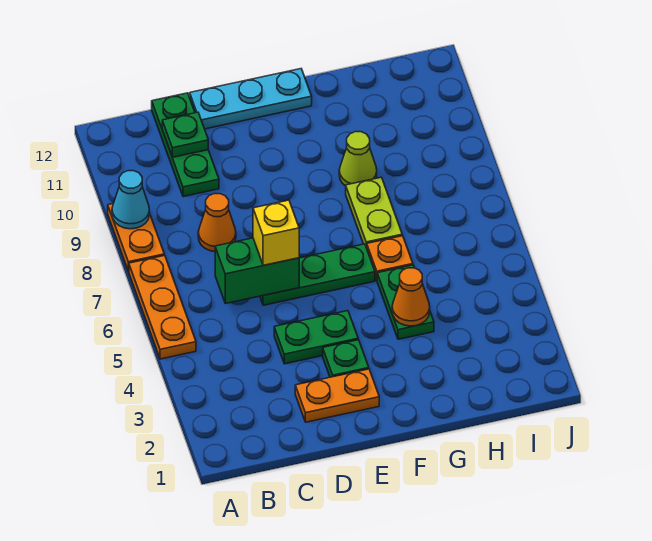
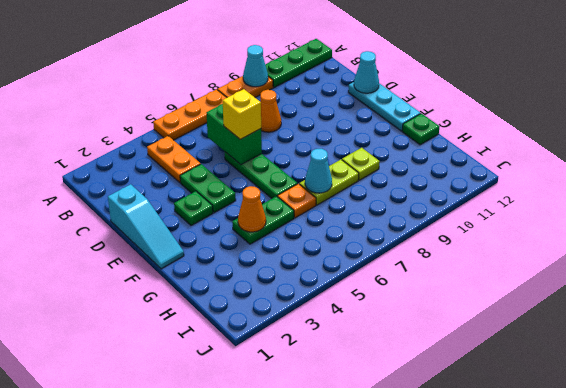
green plate C10:C12 level 1 -> green plate A10:A12 level 1
green plate C11 level 2 -> green plate G12 level 1
none -> cyan slope D1:F1 level 1 top D
orange plate D2:E2 level 1 -> orange plate B4:C4 level 1
none -> cyan cone D12 level 2
none -> cyan cone G7 level 2
lime cone G9 level 1 -> lime plate G9 level 1

